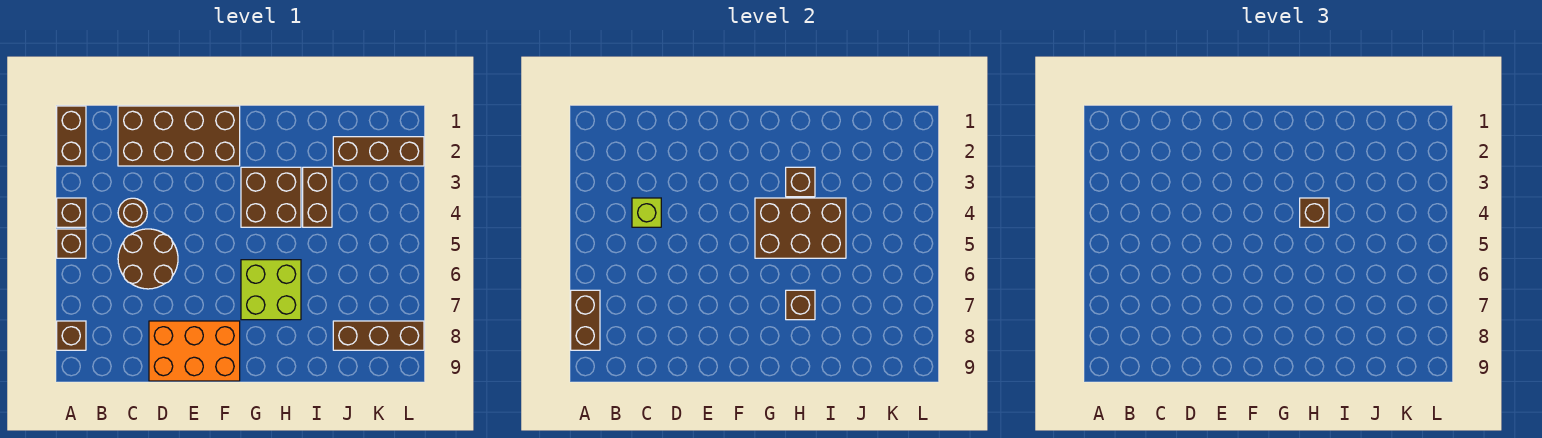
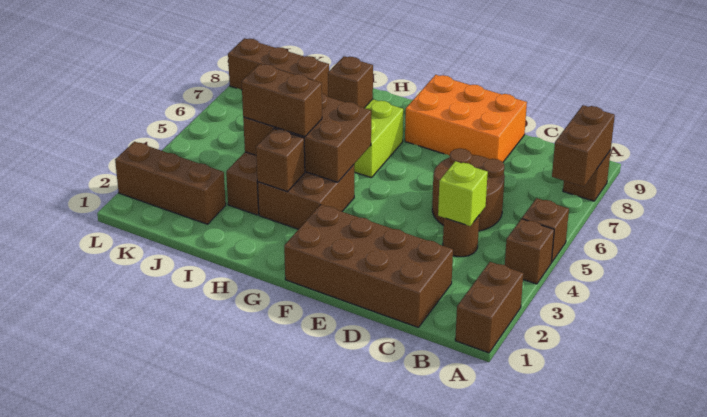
brown brick H4 level 3 -> brown brick H4:I4 level 3

